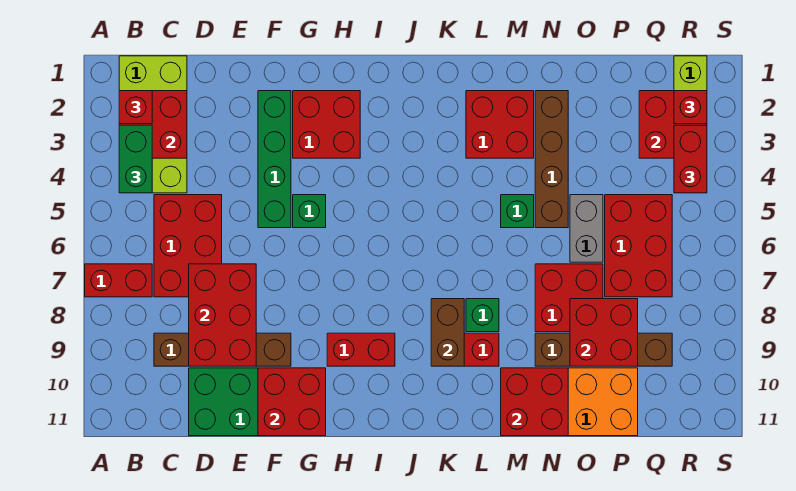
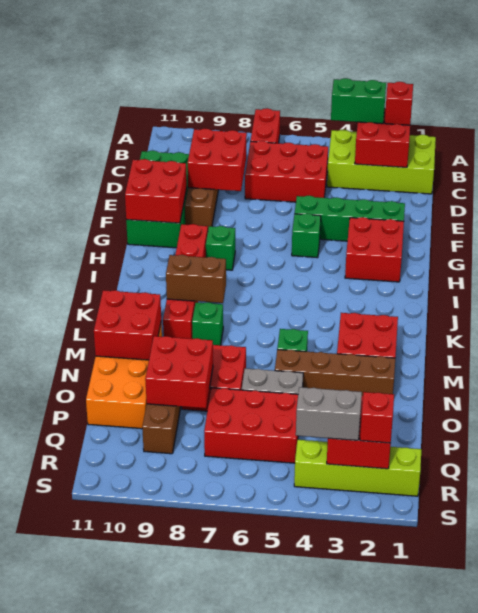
red brick D7:E9 level 2 -> red brick D8:E9 level 2
none -> green brick H8 level 1
red brick R3:R4 level 3 -> grey brick R3:R4 level 3

